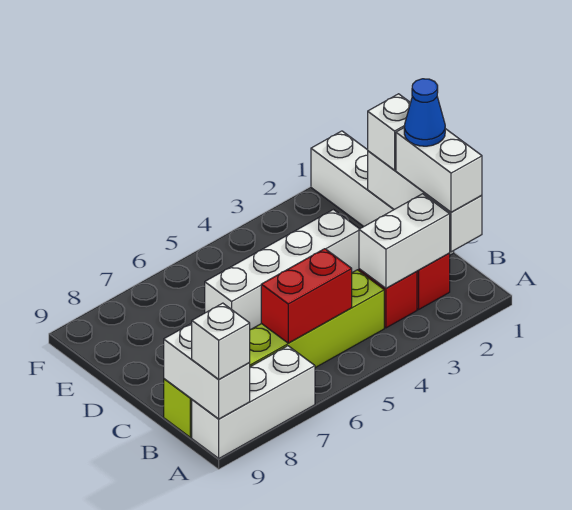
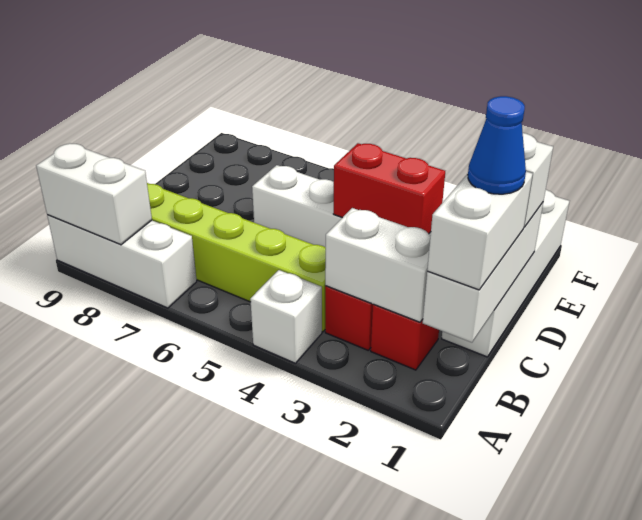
white brick A9:B9 level 2 -> white brick A8:A9 level 2
white brick A9 level 3 -> white brick A4 level 1
red brick B5:B6 level 2 -> red brick D3:D4 level 2

